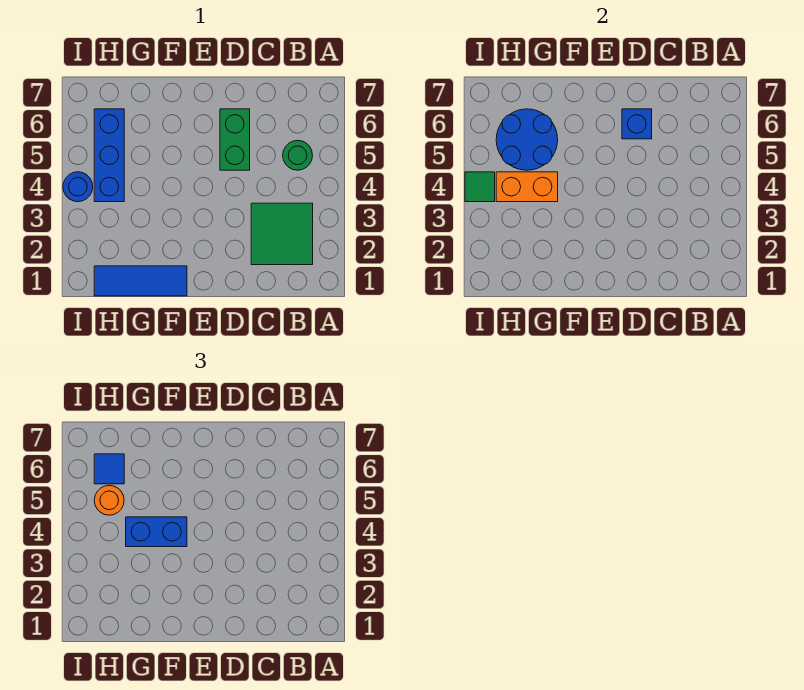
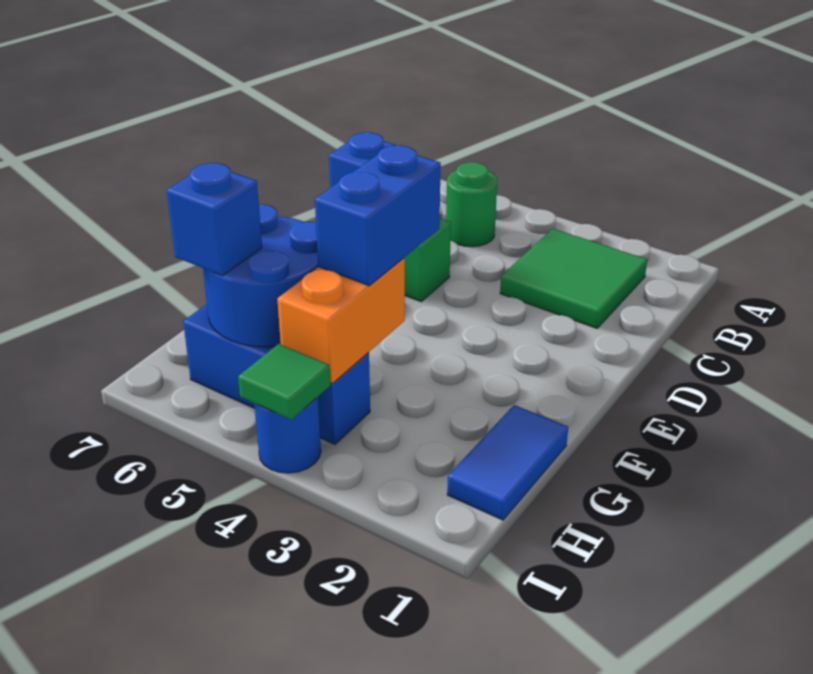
blue tile F1:H1 level 1 -> blue tile G1:H1 level 1
orange round brick H5 level 3 -> none
blue tile H6 level 3 -> blue brick H6 level 3

